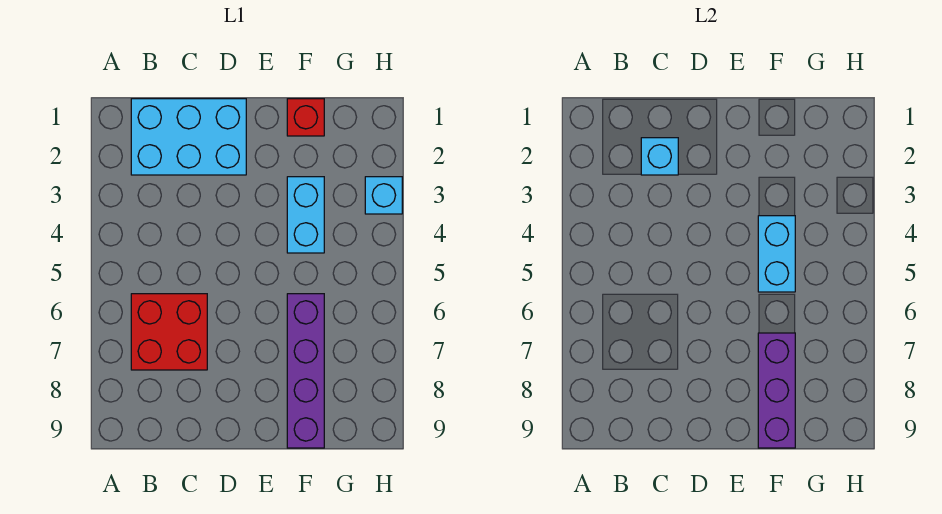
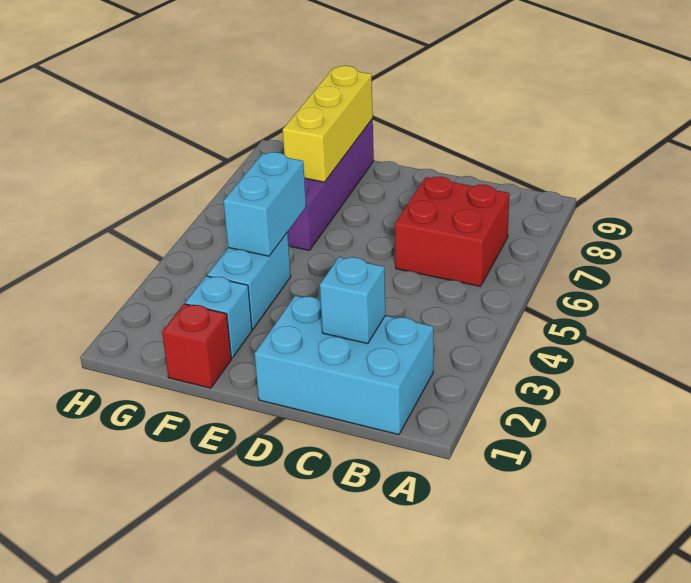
purple brick F7:F9 level 2 -> yellow brick F7:F9 level 2
cyan brick H3 level 1 -> cyan brick F2 level 1

